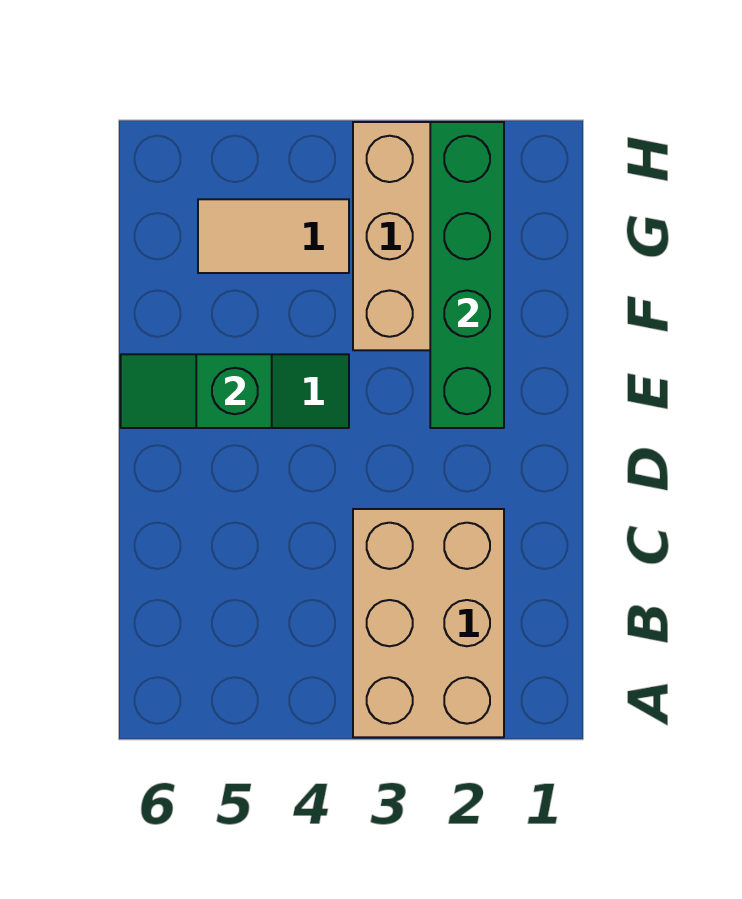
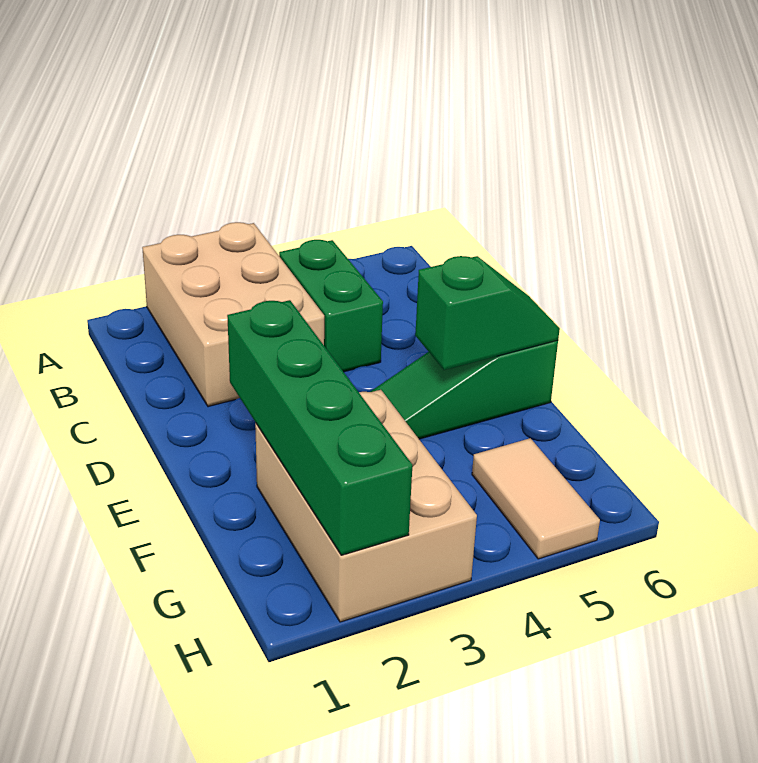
none -> green brick B4:C4 level 1
tan tile G4:G5 level 1 -> tan tile G5:H5 level 1

